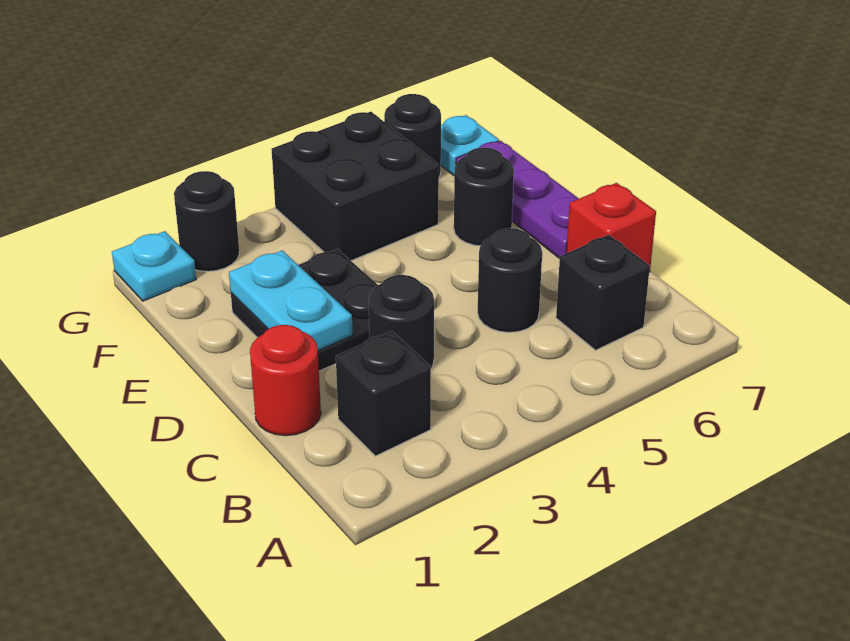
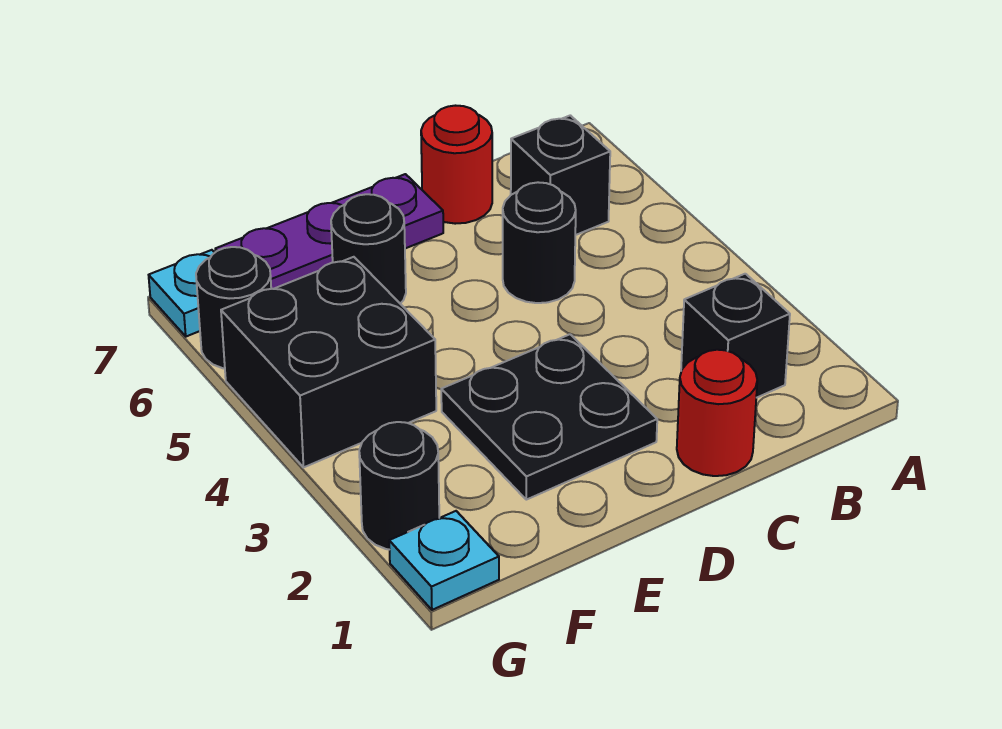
black round brick C3 level 1 -> none
red brick C7 level 1 -> red round brick C7 level 1
cyan plate D2:E2 level 2 -> none

